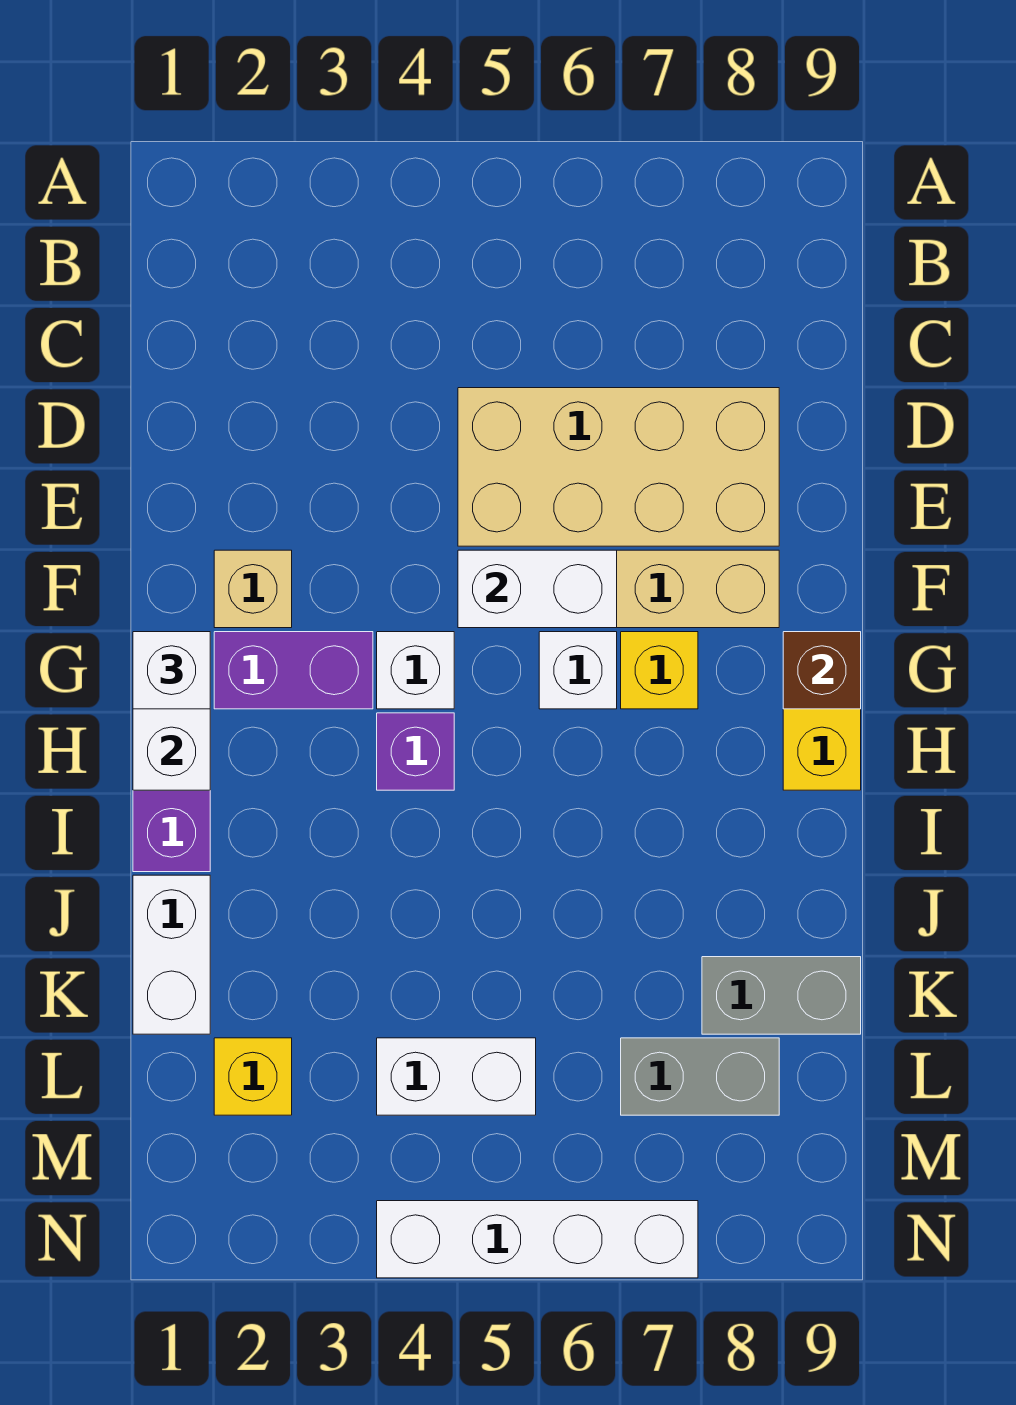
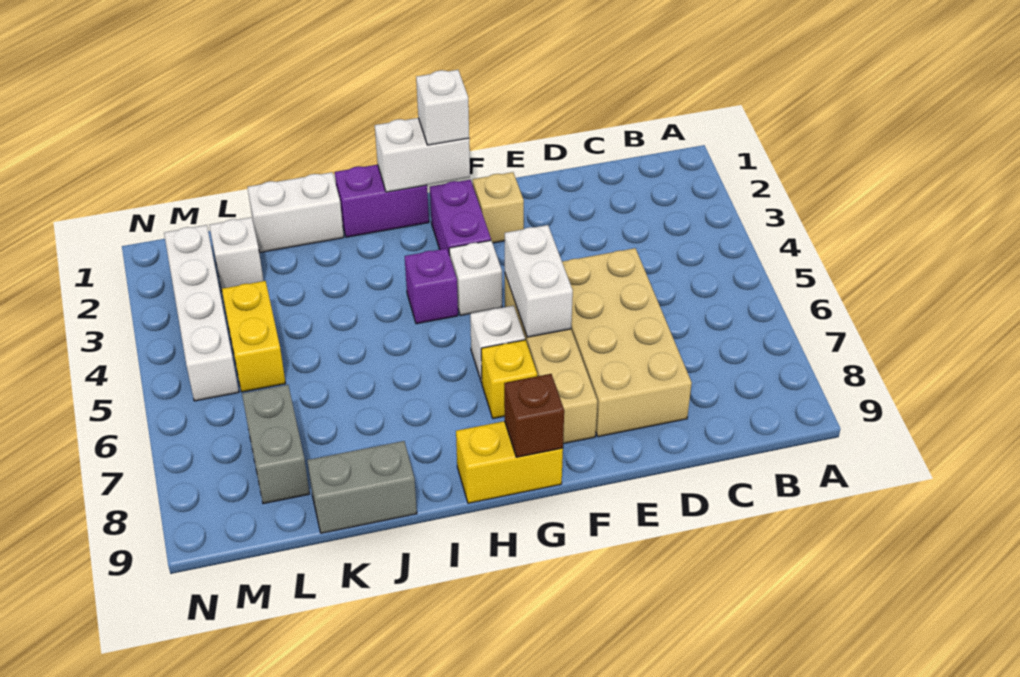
grey brick K8:K9 level 1 -> grey brick J9:K9 level 1
yellow brick L2 level 1 -> white brick L2 level 1
white brick L4:L5 level 1 -> yellow brick L4:L5 level 1
white brick N4:N7 level 1 -> white brick M2:M5 level 1

